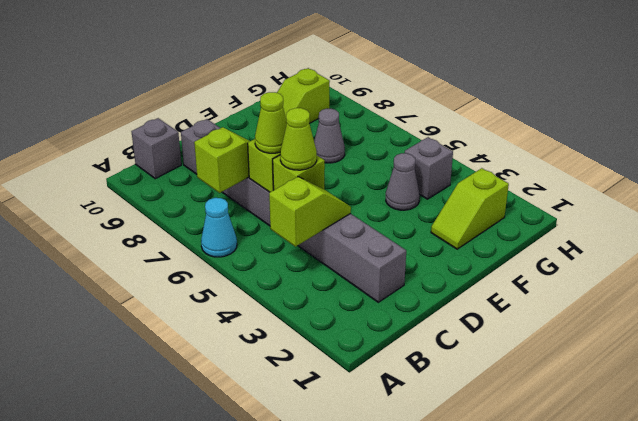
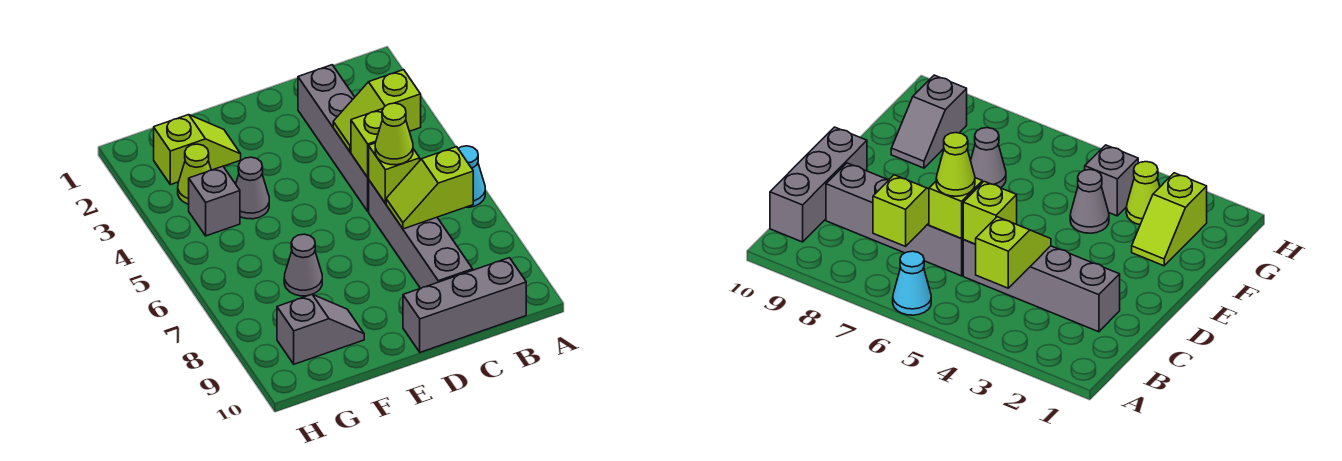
grey brick B10 level 1 -> grey brick B10:D10 level 1
lime cone C5 level 3 -> lime cone G3 level 1
lime slope F9:G9 level 1 top G -> grey slope F9:G9 level 1 top G

